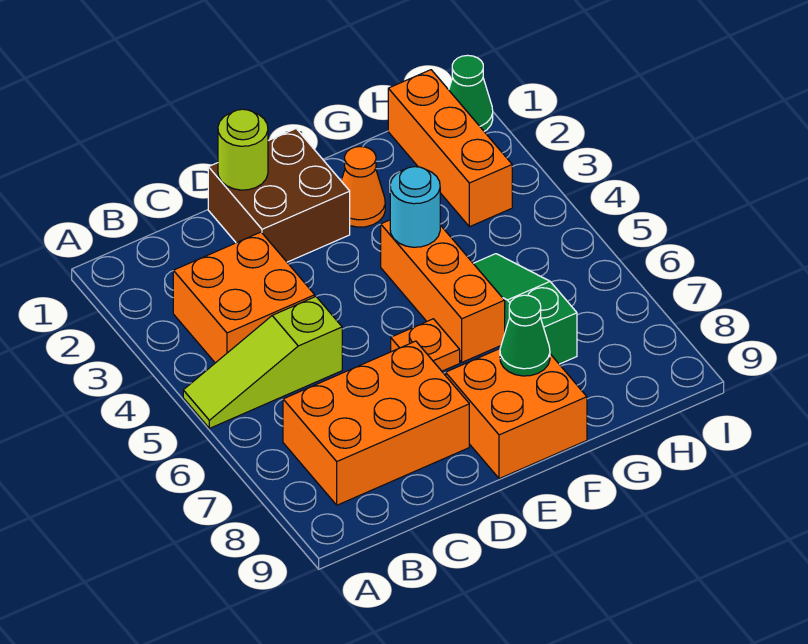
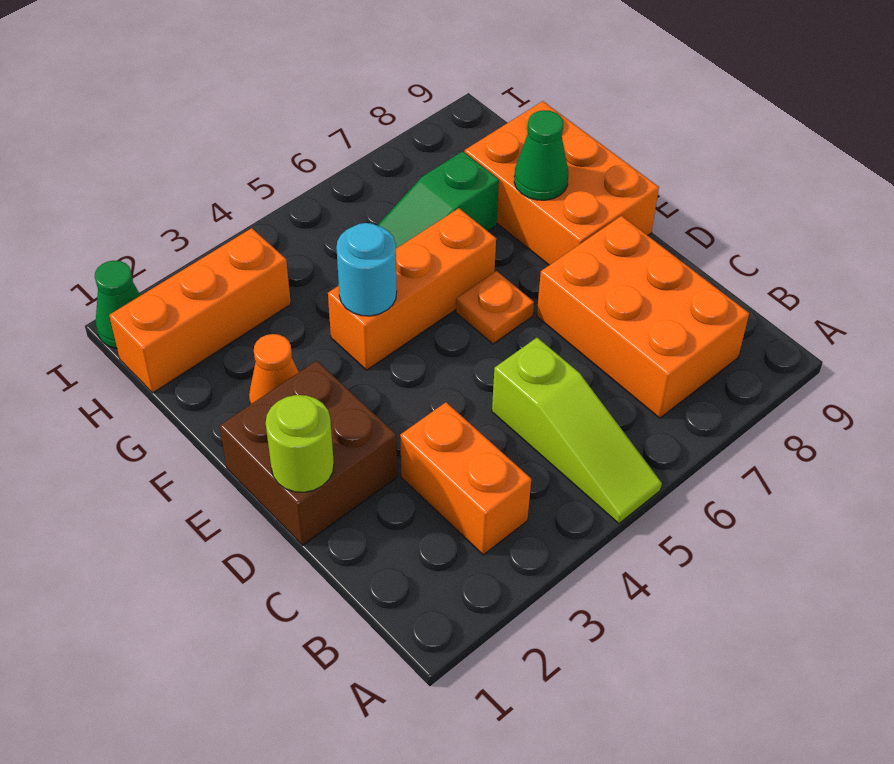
orange brick B3:C4 level 1 -> orange brick B3:C3 level 1
orange brick E8:F9 level 1 -> orange brick E8:G9 level 1

